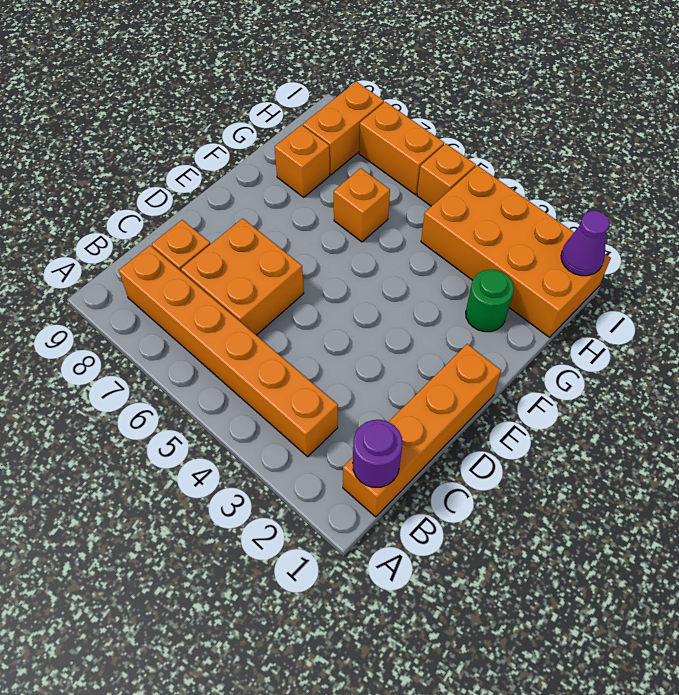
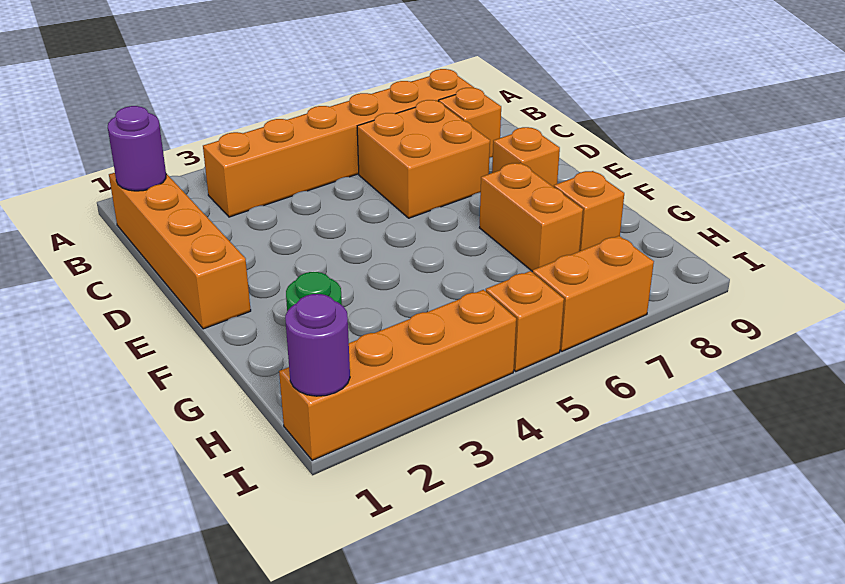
orange brick G6 level 1 -> orange brick E8 level 1
orange brick H1:I4 level 1 -> orange brick I1:I4 level 1
orange brick H8:I8 level 1 -> orange brick F7:G7 level 1
purple cone I1 level 2 -> purple round brick I1 level 2

